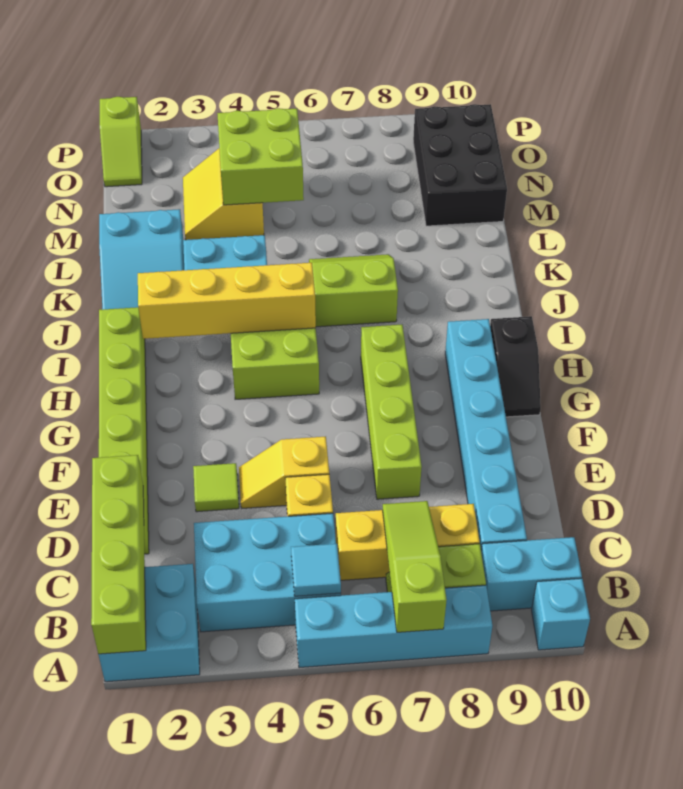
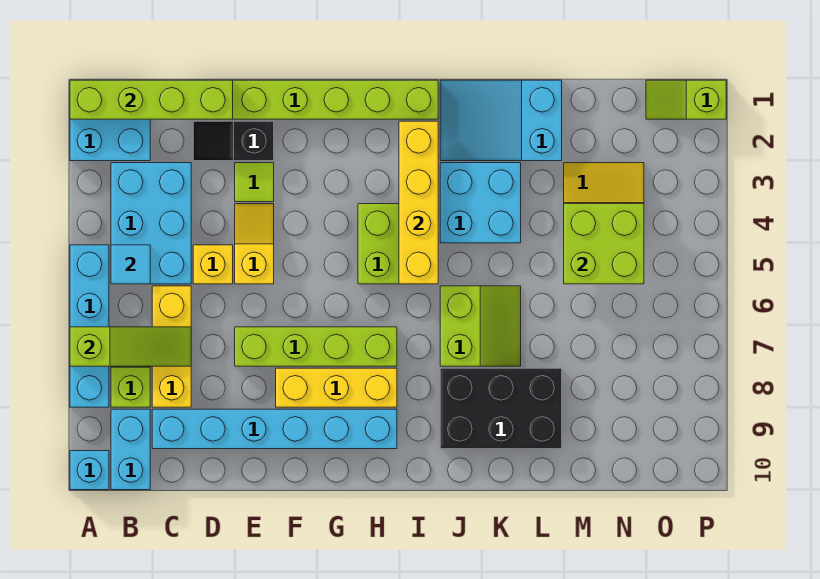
none -> yellow brick F8:H8 level 1
black slope G10:H10 level 1 top H -> black slope D2:E2 level 1 top E
black brick M9:O10 level 1 -> black brick J8:L9 level 1

